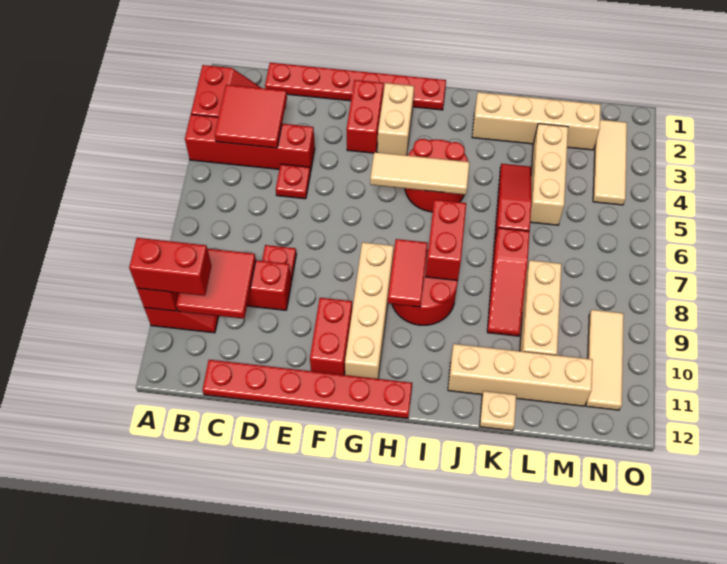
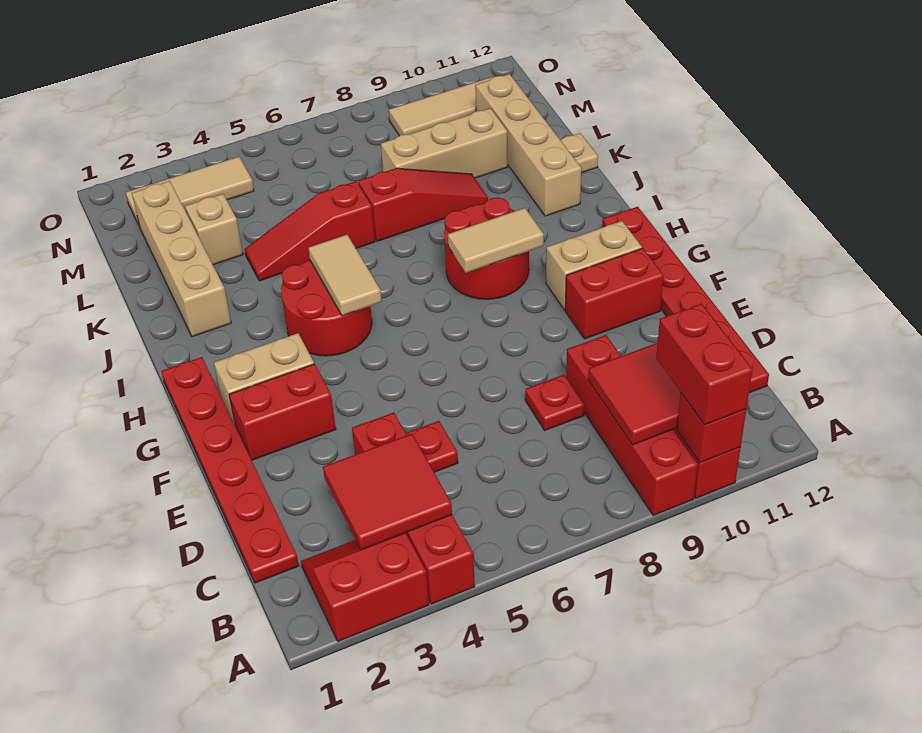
tan tile G5:I5 level 2 -> tan tile H5:I5 level 2
tan brick G8:G11 level 1 -> tan brick G10:G11 level 1
red tile H8:H9 level 2 -> tan tile H8:H9 level 2
red brick I7:I8 level 2 -> none
tan brick L3:L5 level 1 -> tan brick L3 level 1

